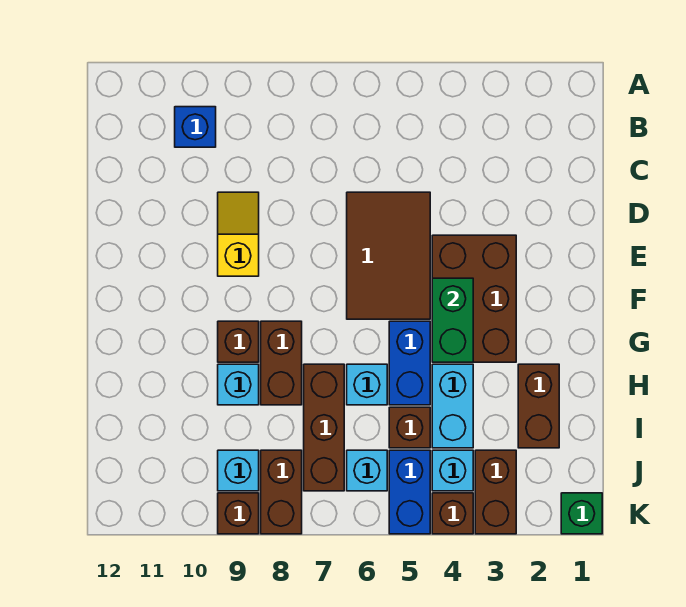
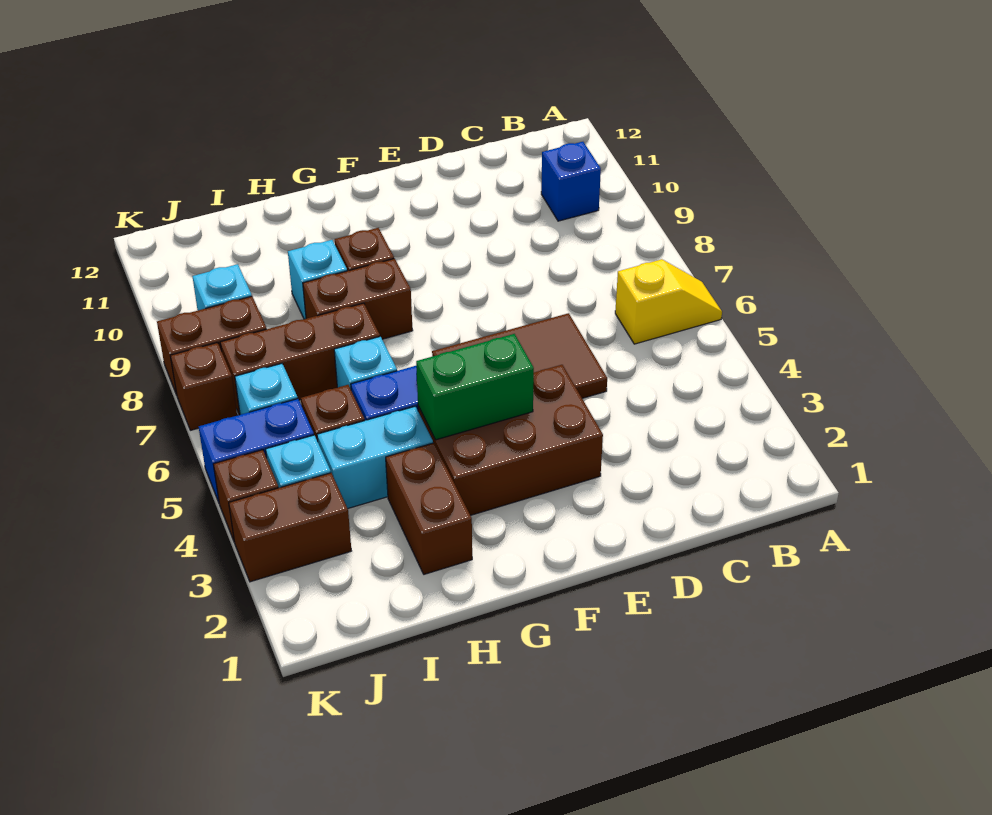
yellow slope D9:E9 level 1 top E -> yellow slope A6:B6 level 1 top B
brown brick H2:I2 level 1 -> brown brick H2:H3 level 1
green brick K1 level 1 -> none
brown brick K9 level 1 -> brown brick K7 level 1

